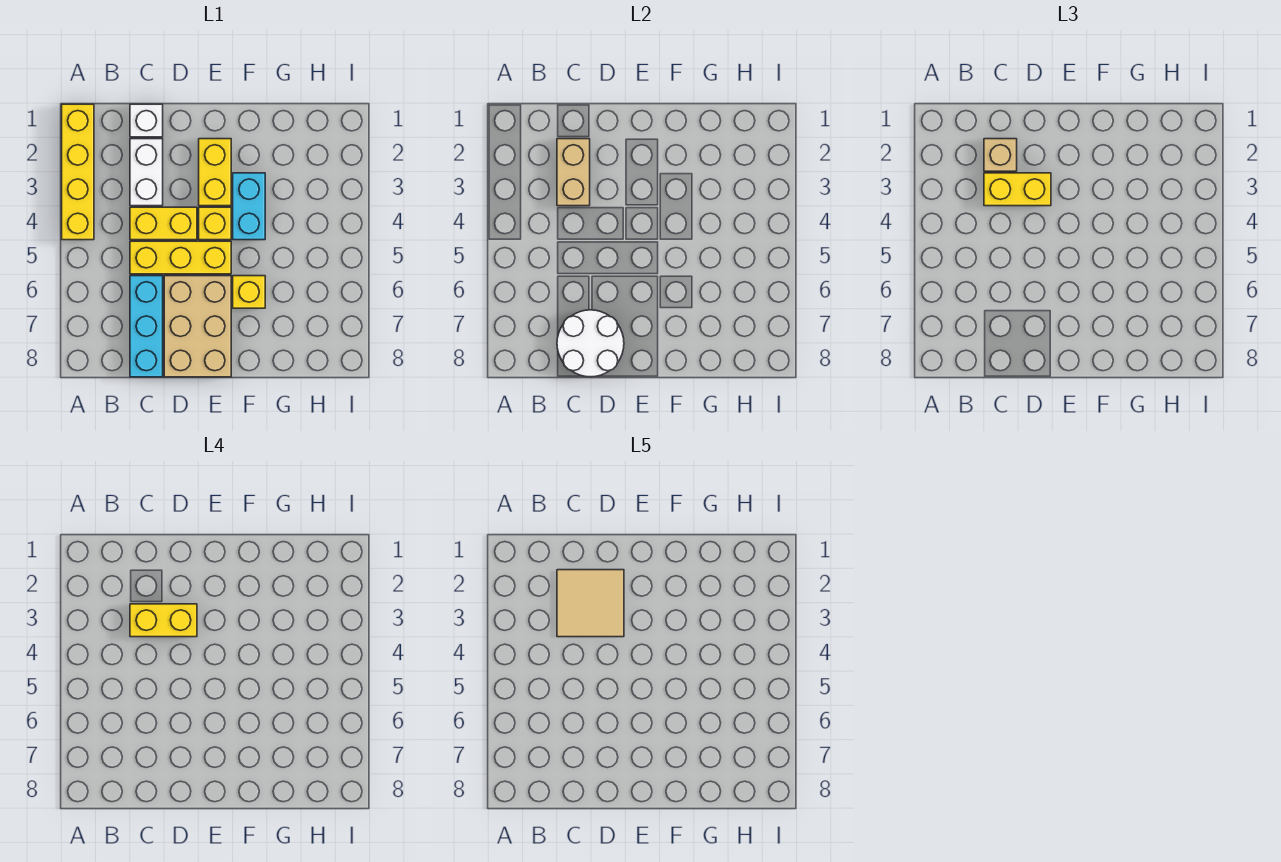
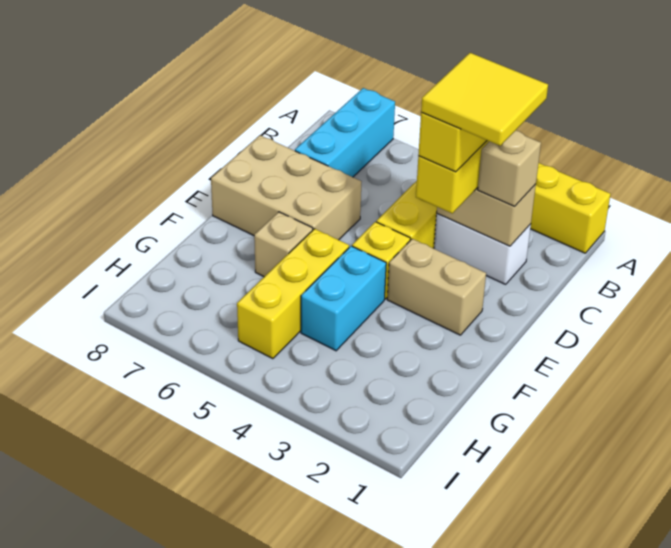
white brick C1 level 1 -> none
tan tile C2:D3 level 5 -> yellow tile C2:D3 level 5
yellow brick C5:E5 level 1 -> yellow brick F5:H5 level 1
cyan brick C6:C8 level 1 -> cyan brick A7:C7 level 1
white round brick C7:D8 level 2 -> none
yellow brick E2:E3 level 1 -> tan brick E2:E3 level 1
cyan brick F3:F4 level 1 -> cyan brick F4:G4 level 1
yellow brick F6 level 1 -> tan brick F6 level 1

